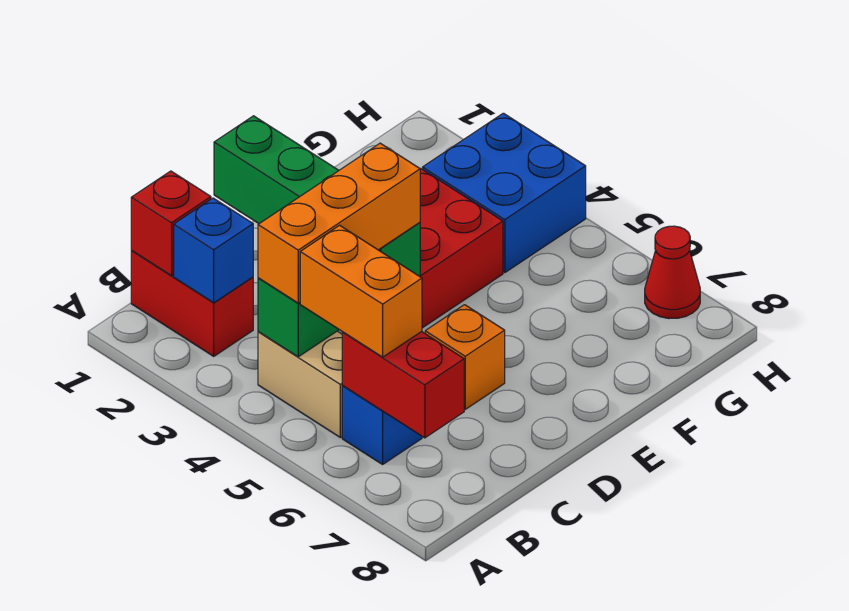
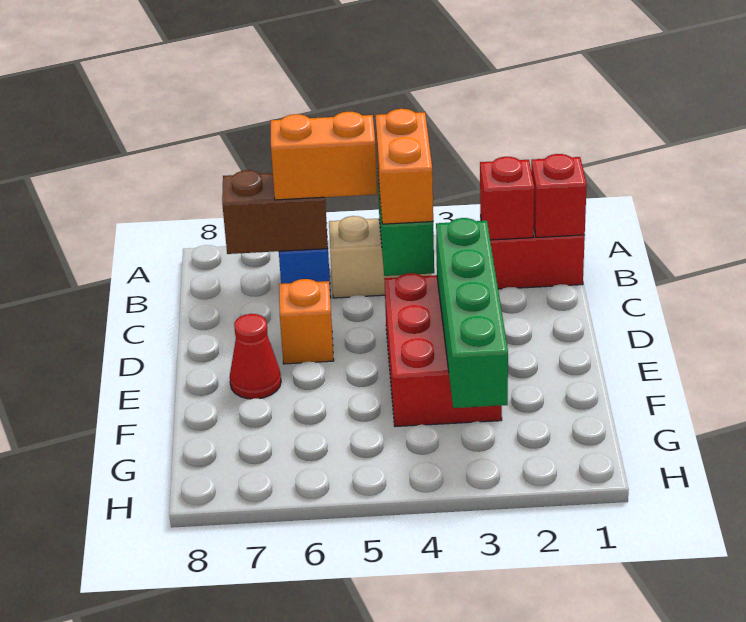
blue brick B2 level 2 -> red brick B2 level 2
orange brick B4:D4 level 3 -> orange brick B4:C4 level 3
red brick B6:B7 level 2 -> brown brick B6:B7 level 2
green brick D1:D4 level 2 -> green brick D3:G3 level 2
blue brick G3:H4 level 1 -> none
red cone H7 level 1 -> red cone E7 level 1

